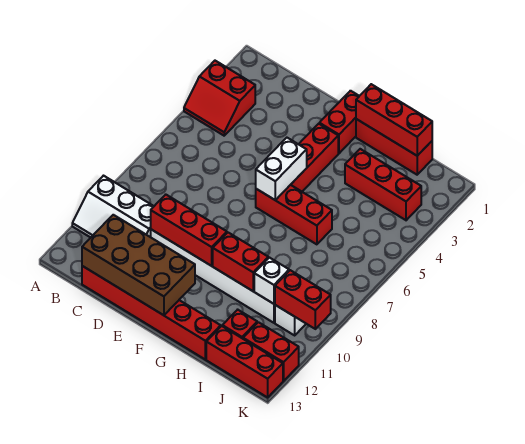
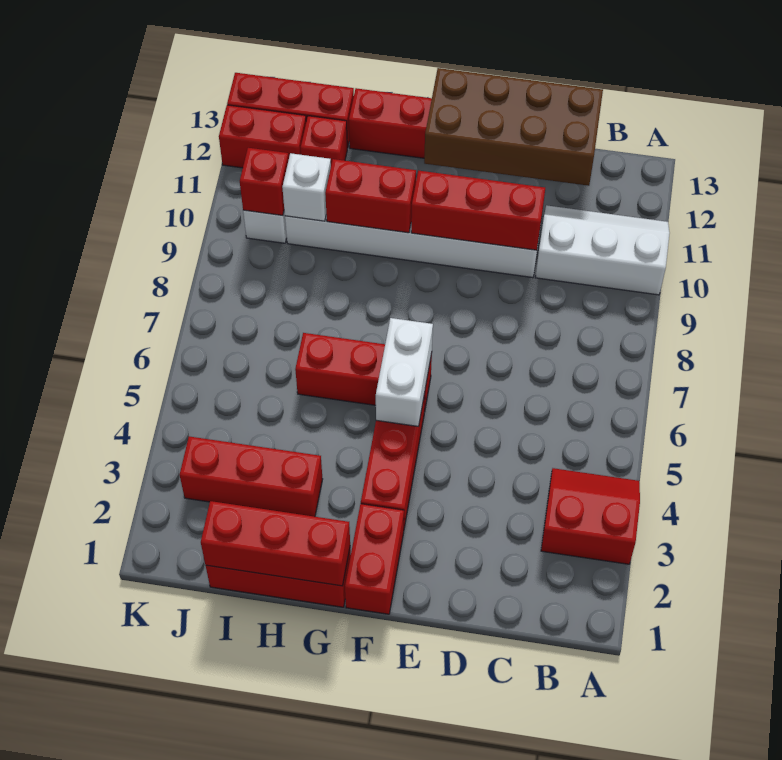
red brick J10:K10 level 2 -> red brick J10 level 2

